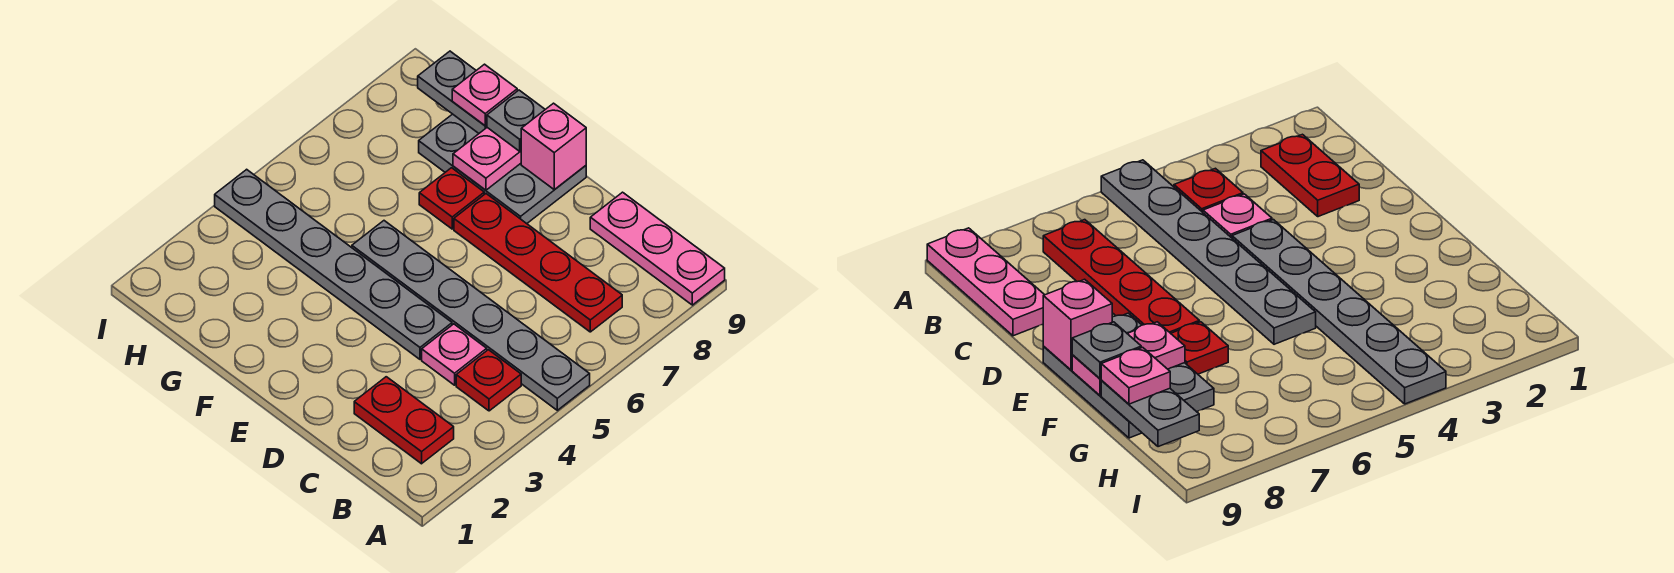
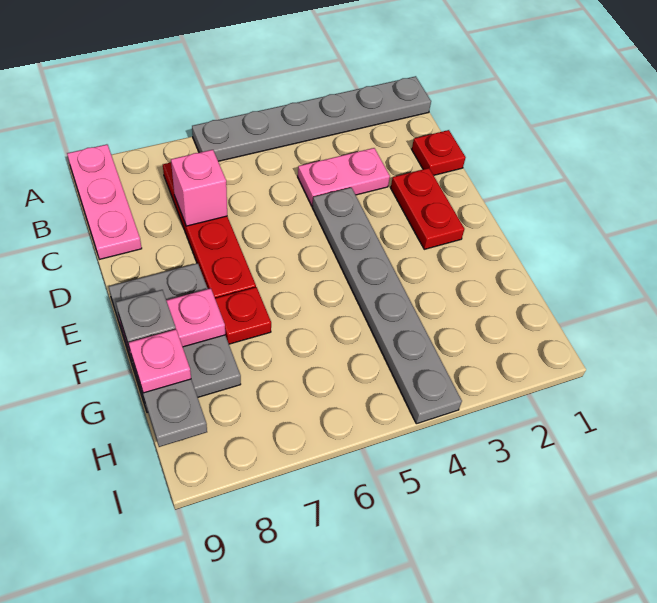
grey plate A5:F5 level 1 -> grey plate A1:A6 level 1
red plate B2:C2 level 1 -> red plate D2:E2 level 1
red plate B4 level 1 -> red plate C1 level 1
pink plate C4 level 1 -> pink plate C3:C4 level 1
pink brick E9 level 2 -> pink brick C7 level 2

